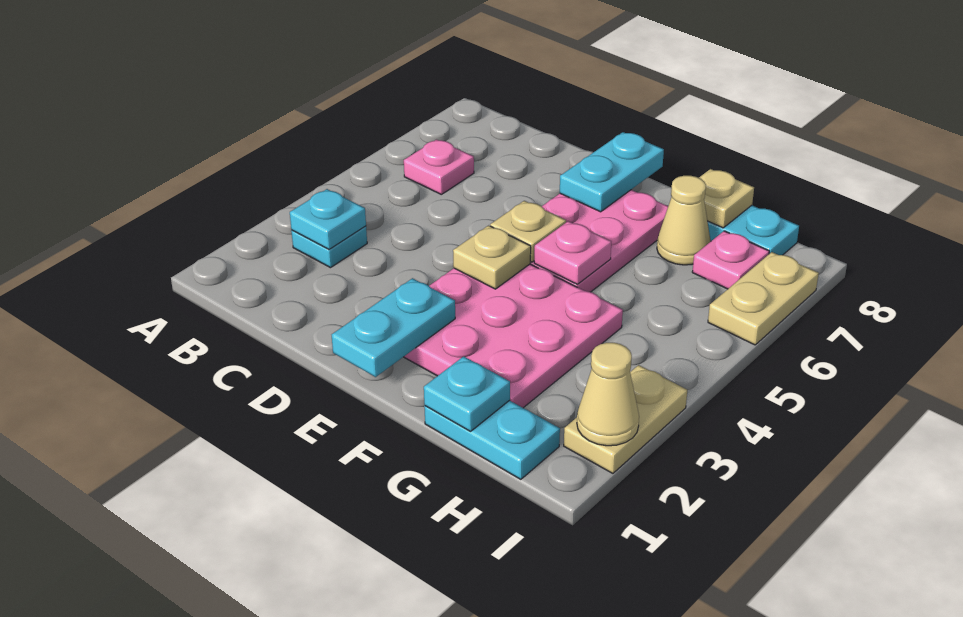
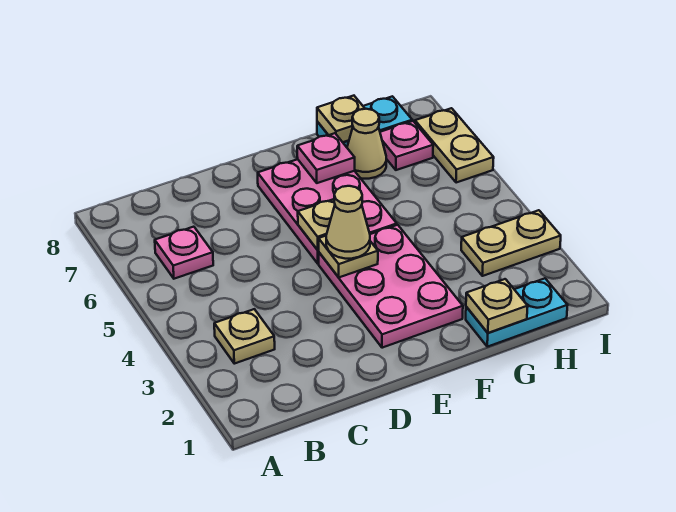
cyan plate B3 level 1 -> tan plate B3 level 1
cyan plate B3 level 2 -> none
cyan plate E1:E2 level 2 -> none
pink plate E2:G4 level 1 -> pink plate E2:F4 level 1
cyan plate E7:E8 level 2 -> none
pink plate F5 level 2 -> pink plate F7 level 2
cyan plate G1 level 2 -> tan plate G1 level 2
tan plate I2:I3 level 1 -> tan plate H3:I3 level 1
tan cone I2 level 2 -> tan cone E4 level 3

